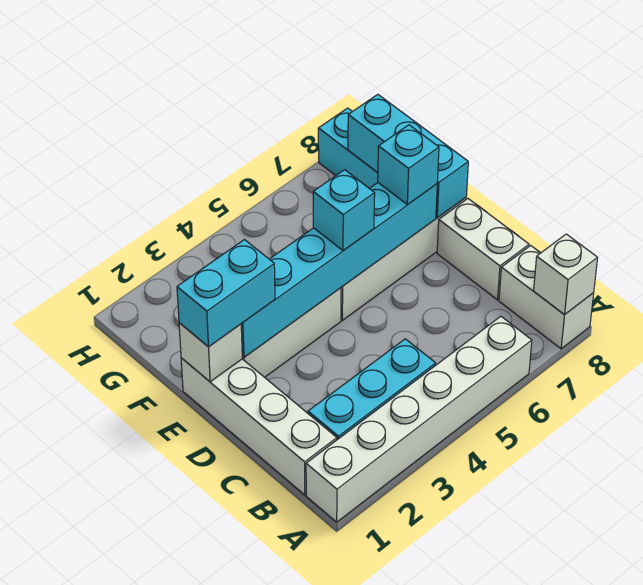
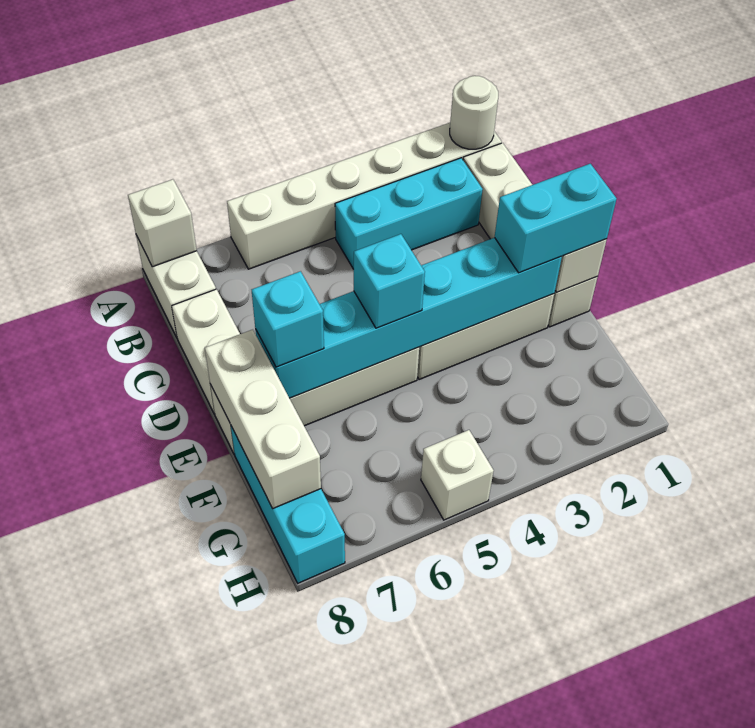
none -> white round brick A1 level 2
cyan brick E8:G8 level 2 -> white brick E8:G8 level 2
none -> white brick H5 level 1

